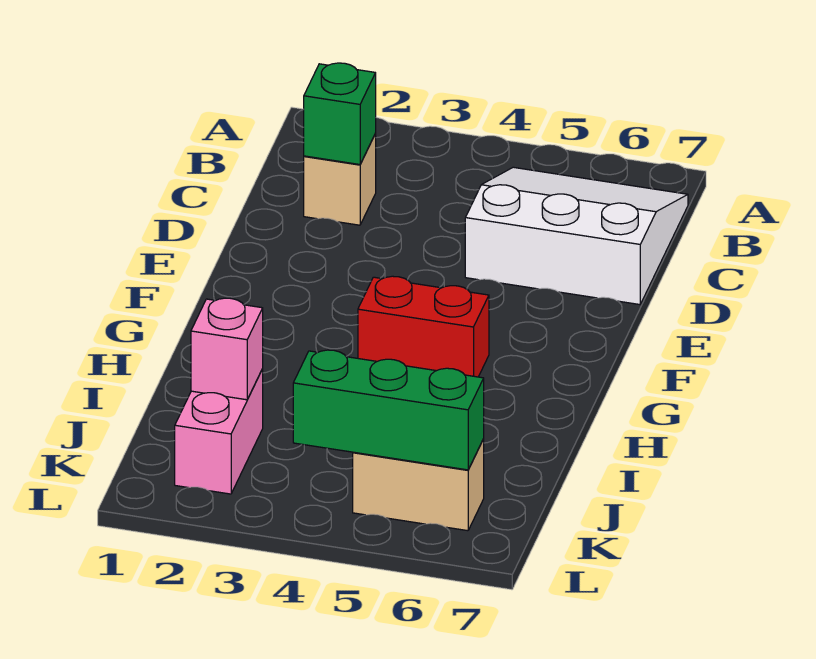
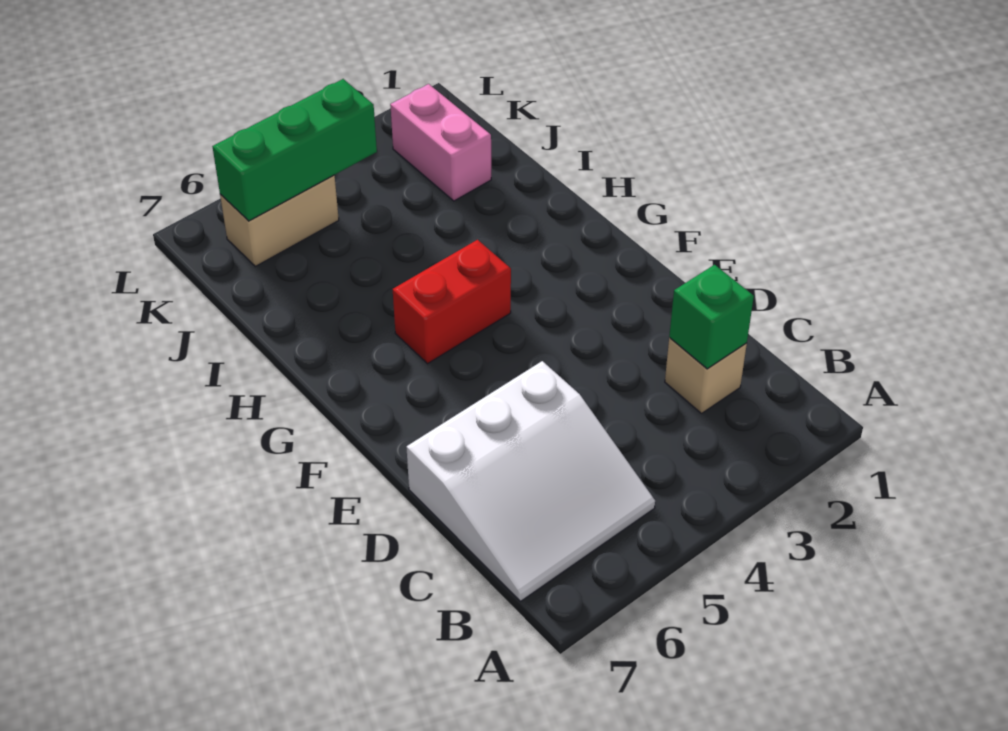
pink brick J2 level 2 -> none

